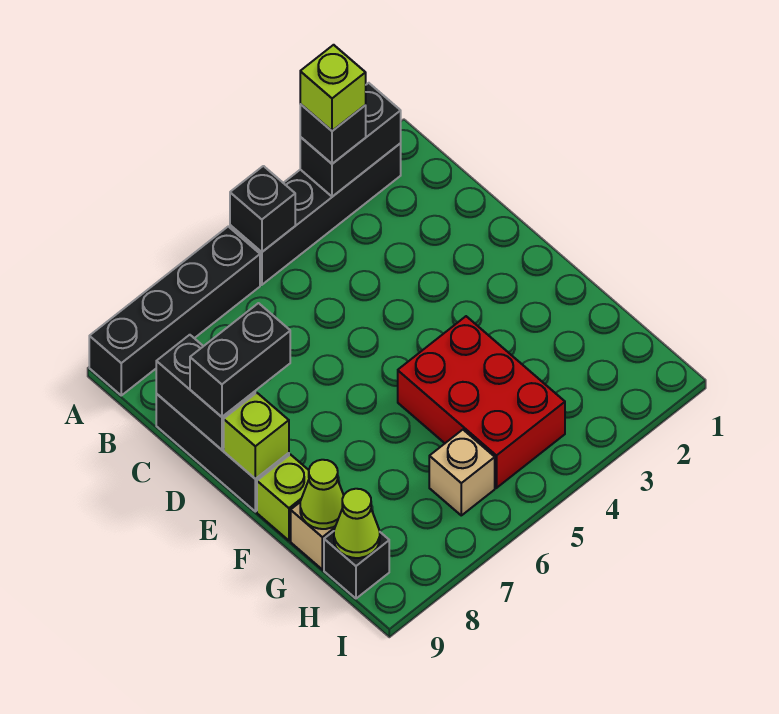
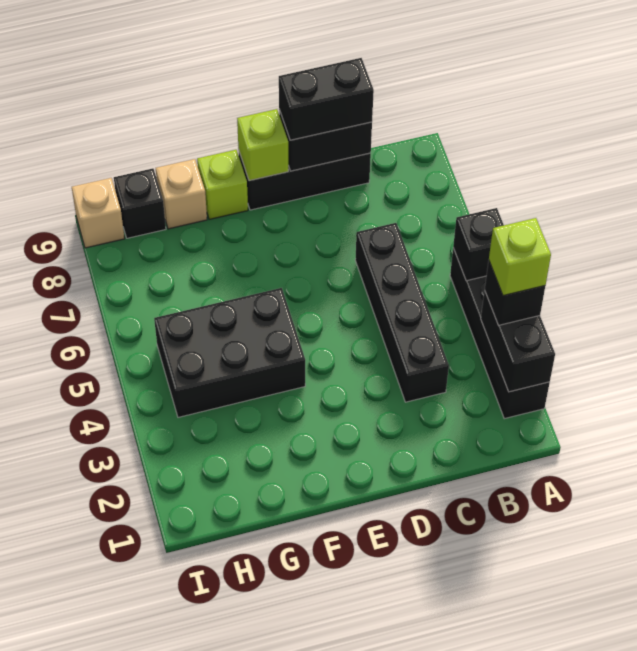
black brick A6:A9 level 1 -> black brick C3:C6 level 1
black brick D8:D9 level 3 -> black brick C9:D9 level 3
red brick F4:H5 level 1 -> black brick F4:H5 level 1
lime cone G9 level 2 -> none
tan brick H6 level 1 -> tan brick I9 level 1
lime cone H9 level 2 -> none

